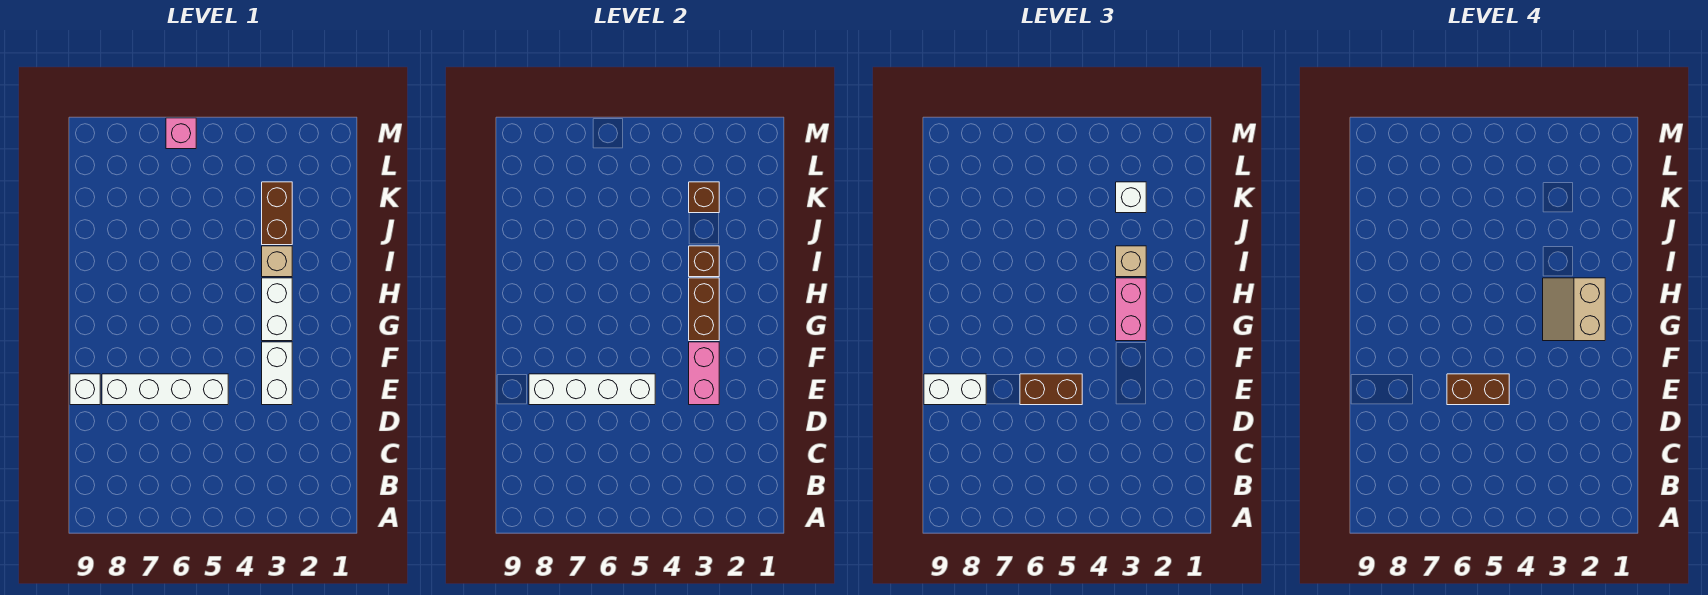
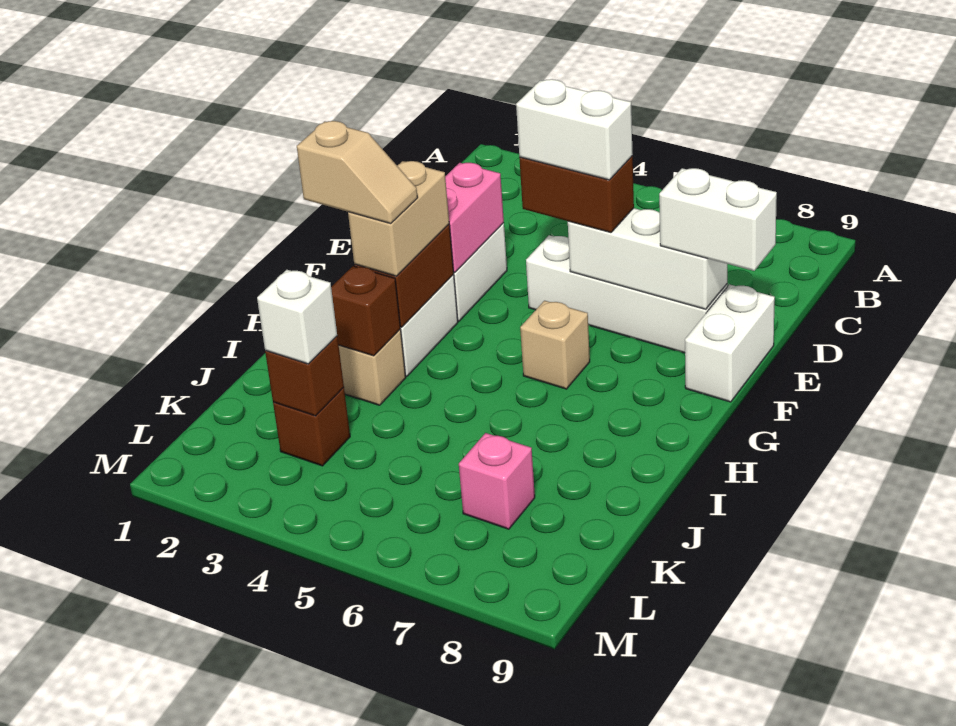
white brick E5:E8 level 2 -> white brick E6:E8 level 2
brown brick E5:E6 level 4 -> white brick E5:E6 level 4
white brick E9 level 1 -> white brick E9:F9 level 1
tan slope G2:H3 level 4 top 2 -> tan slope H2:H3 level 4 top 2
pink brick G3:H3 level 3 -> tan brick G3:H3 level 3
tan brick I3 level 3 -> tan brick G6 level 1
brown brick J3:K3 level 1 -> brown brick K3 level 1
pink brick M6 level 1 -> pink brick K7 level 1

